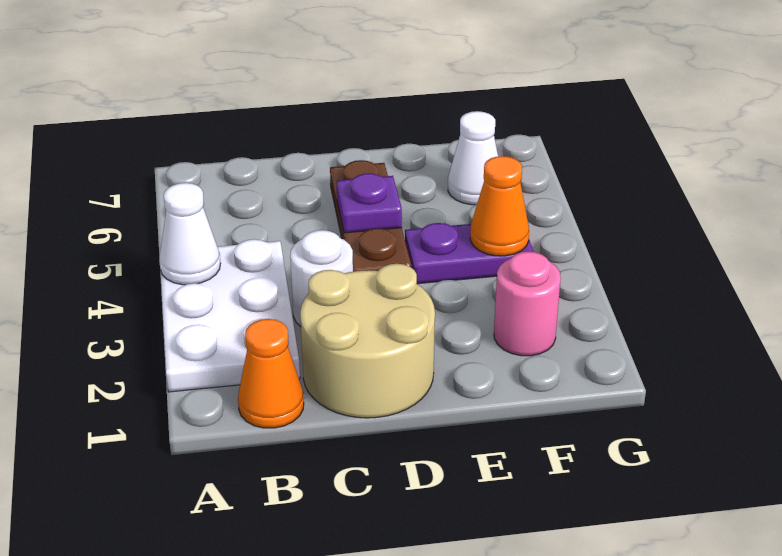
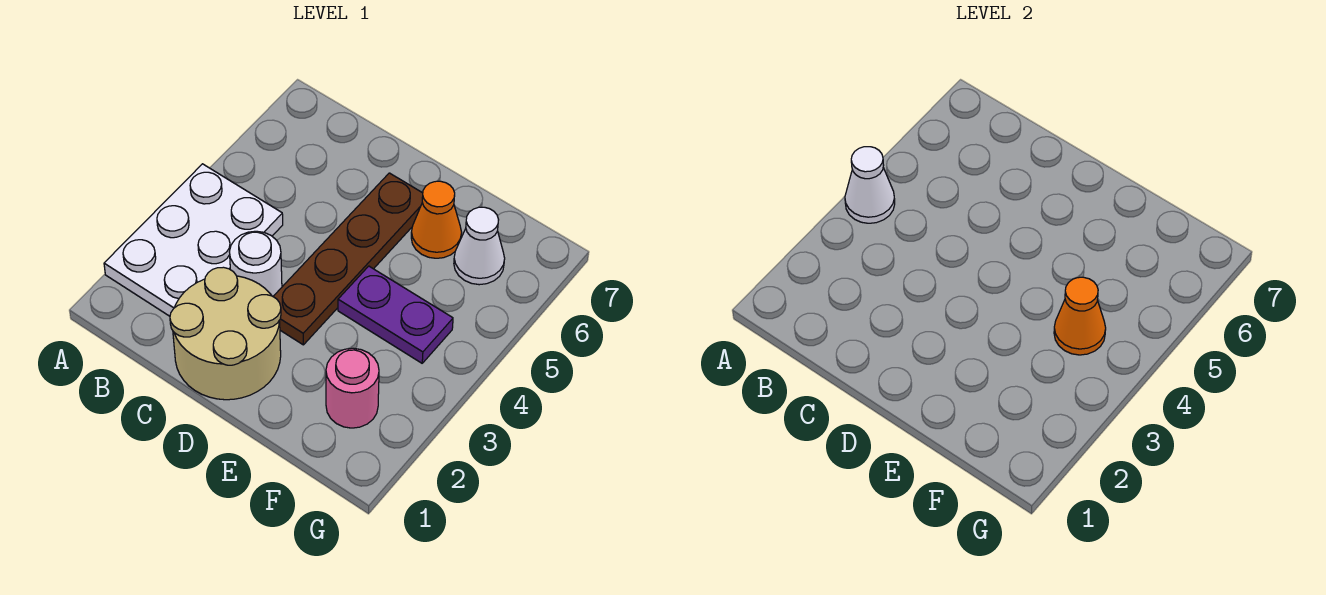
orange cone B1 level 1 -> orange cone E6 level 1
brown plate D4:D6 level 1 -> brown plate D3:D6 level 1
purple plate D5 level 2 -> none

